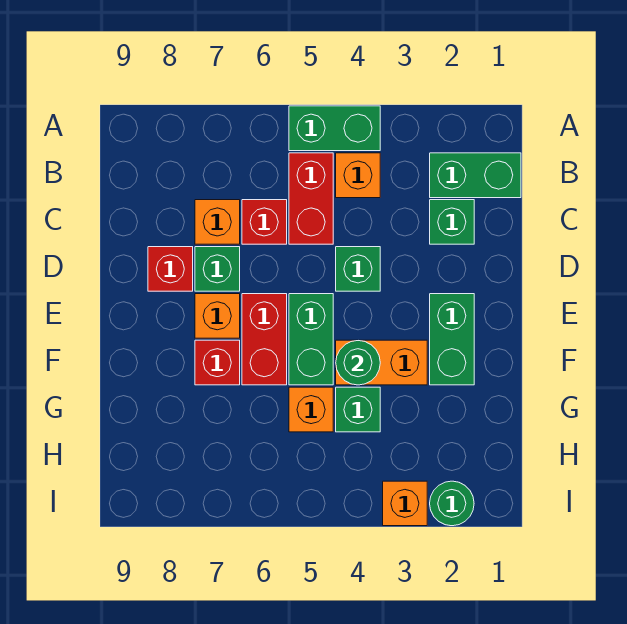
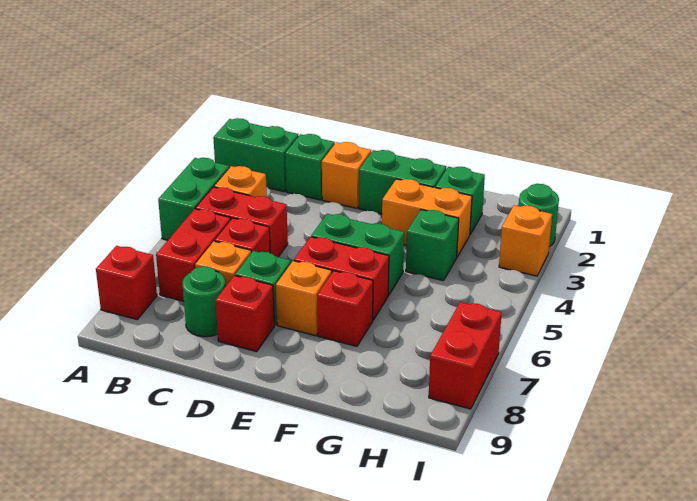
none -> red brick A8 level 1
green brick B1:B2 level 1 -> green brick A2:B2 level 1
none -> red brick B6:B7 level 1
green brick D4 level 1 -> green brick G2 level 1
orange brick F3:F4 level 1 -> orange brick F3:G3 level 1
green round brick F4 level 2 -> green round brick C8 level 1
orange brick G5 level 1 -> orange brick D2 level 1
none -> red brick I7:I8 level 1

